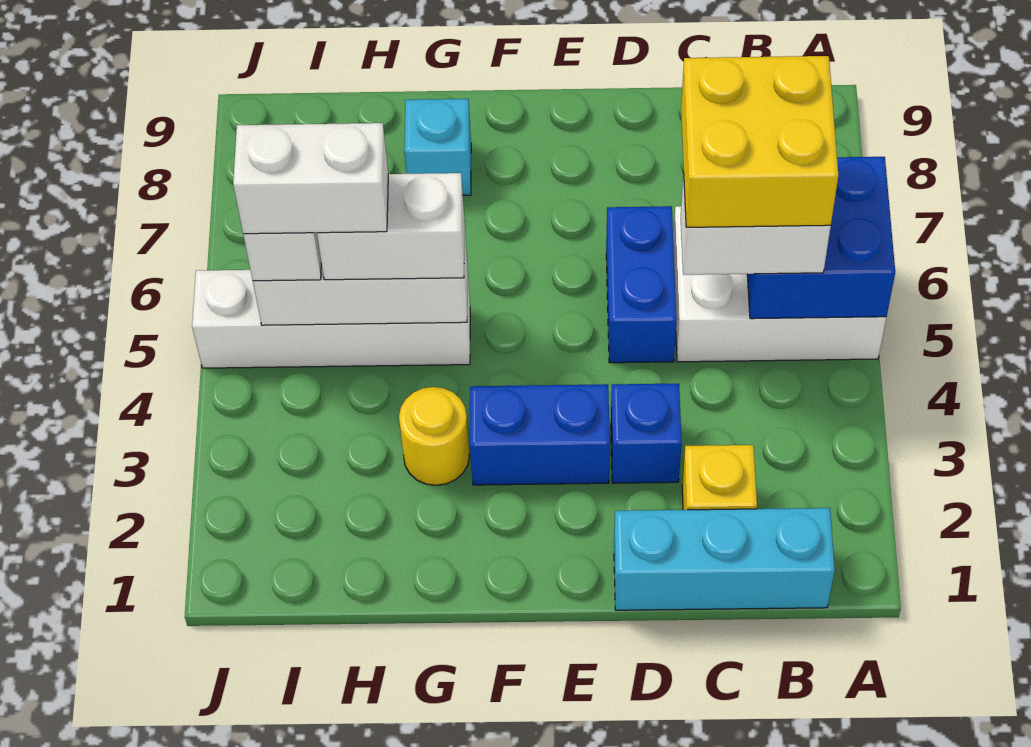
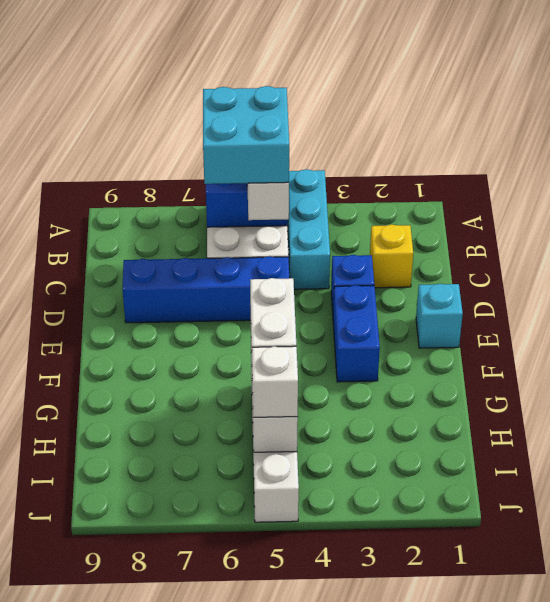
cyan brick B1:D1 level 1 -> cyan brick A4:C4 level 1
yellow brick B5:C6 level 4 -> cyan brick B5:C6 level 4
blue brick D5:D6 level 1 -> blue brick D5:D8 level 1
yellow round brick G3 level 1 -> none
cyan brick G8 level 1 -> cyan brick E1 level 1
white brick H5:I5 level 4 -> none

